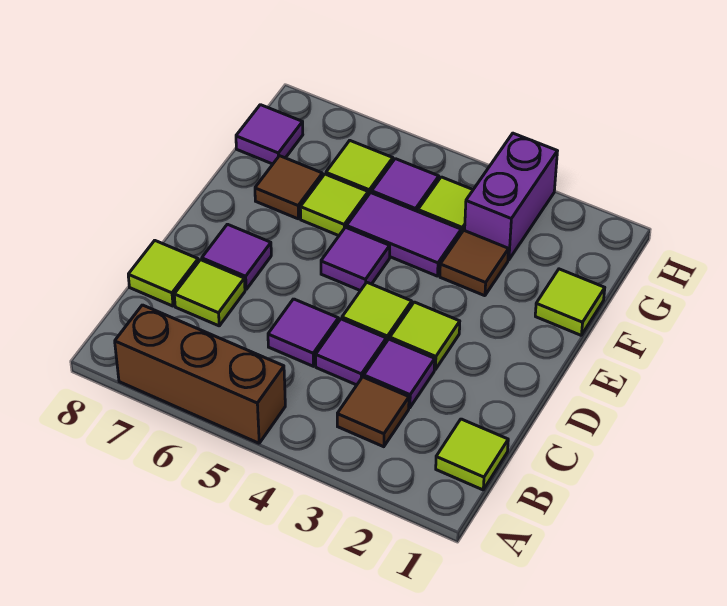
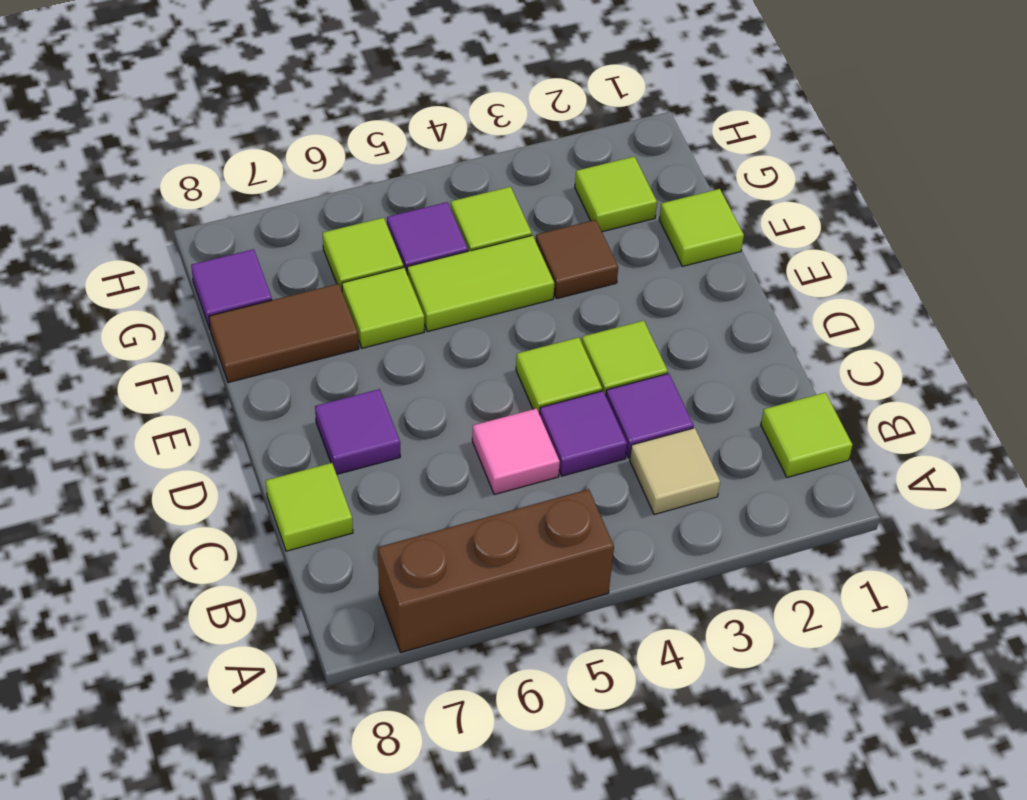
brown tile B3 level 1 -> tan tile B3 level 1
purple tile C5 level 1 -> pink tile C5 level 1
lime tile C7 level 1 -> lime tile G2 level 1
purple tile E5 level 1 -> none
purple tile F4:F5 level 1 -> lime tile F4:F5 level 1
brown tile F7 level 1 -> brown tile F7:F8 level 1
purple brick G3:H3 level 1 -> none

